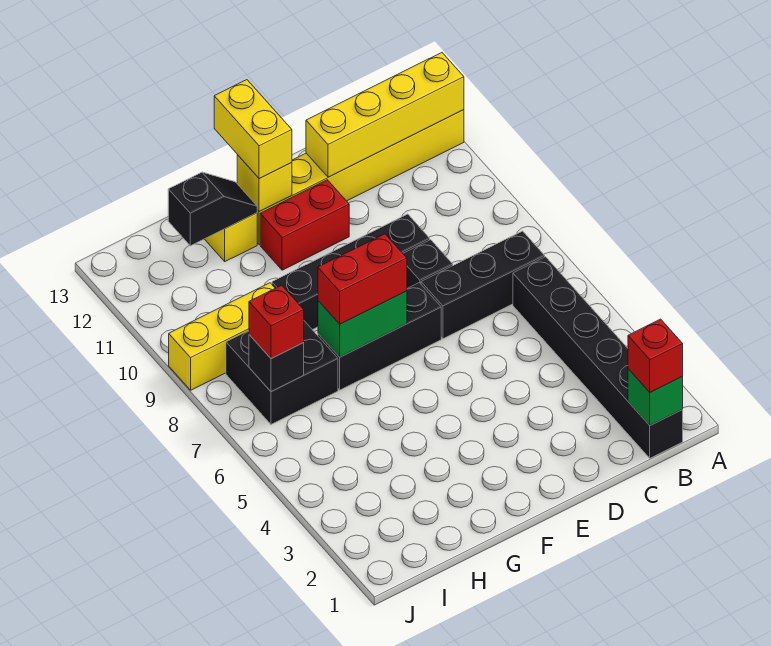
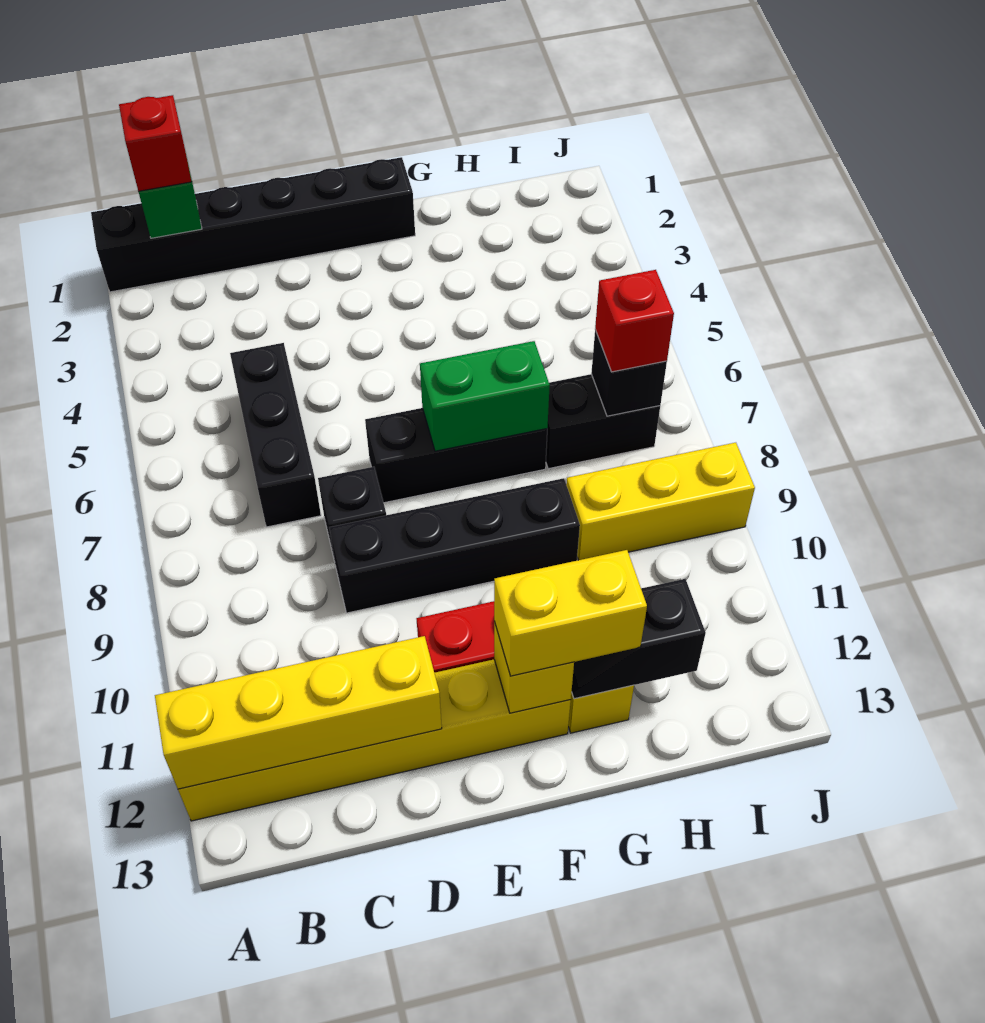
black brick B1:B6 level 1 -> black brick A1:F1 level 1
black brick B7:D7 level 1 -> black brick C5:C7 level 1
red brick F7:G7 level 3 -> none
yellow brick F12:F13 level 3 -> yellow brick F12:G12 level 3
black brick H7:I8 level 1 -> black brick H7:I7 level 1

